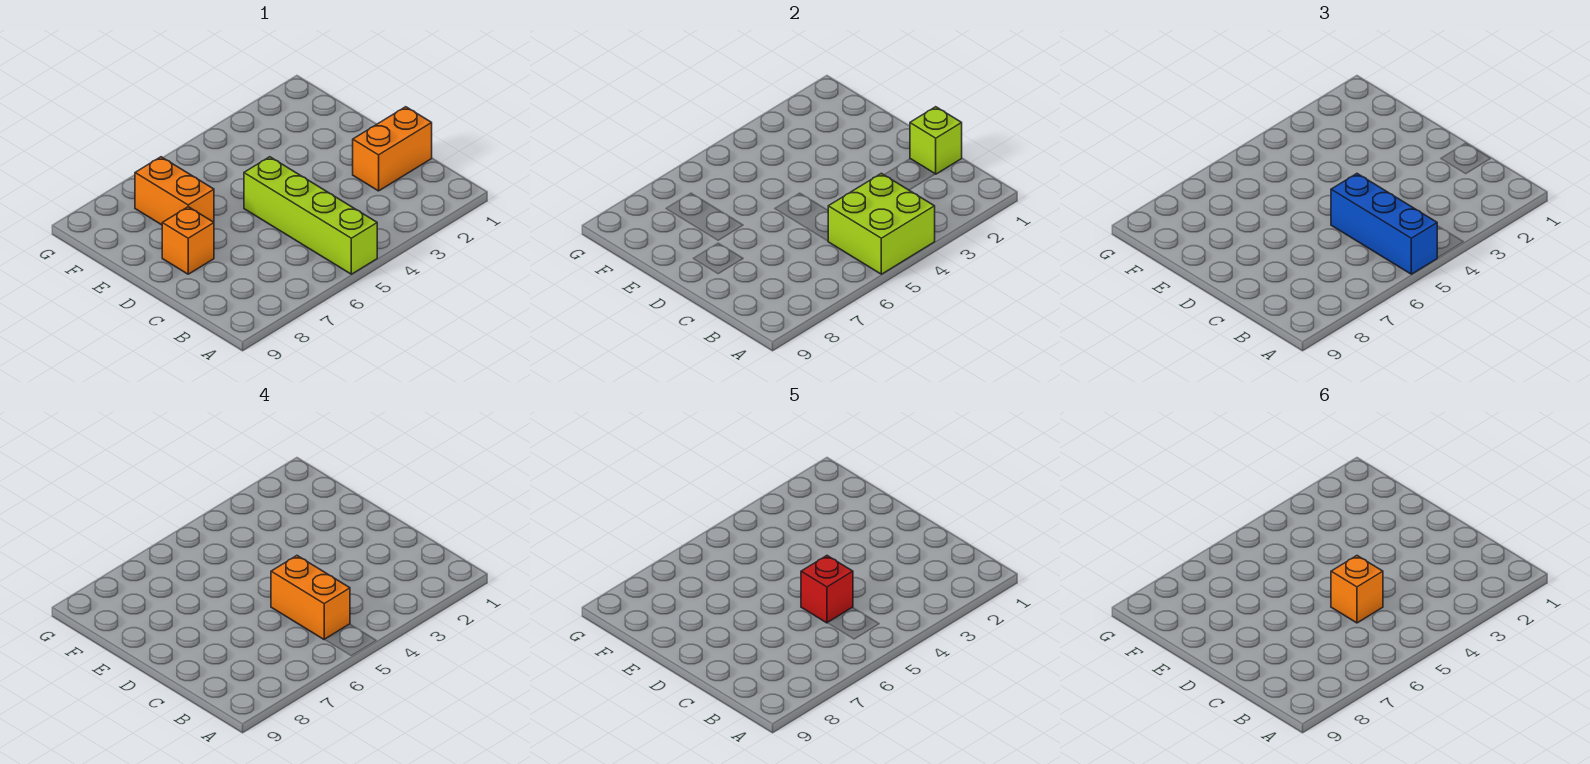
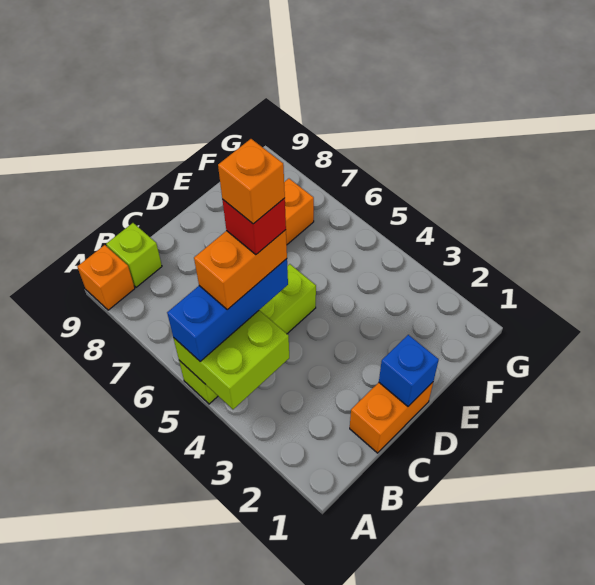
orange brick C1:C2 level 1 -> orange brick C1:D1 level 1
lime brick C1 level 2 -> lime brick B9 level 1
none -> blue brick D1 level 2
orange brick D8 level 1 -> orange brick A9 level 1

